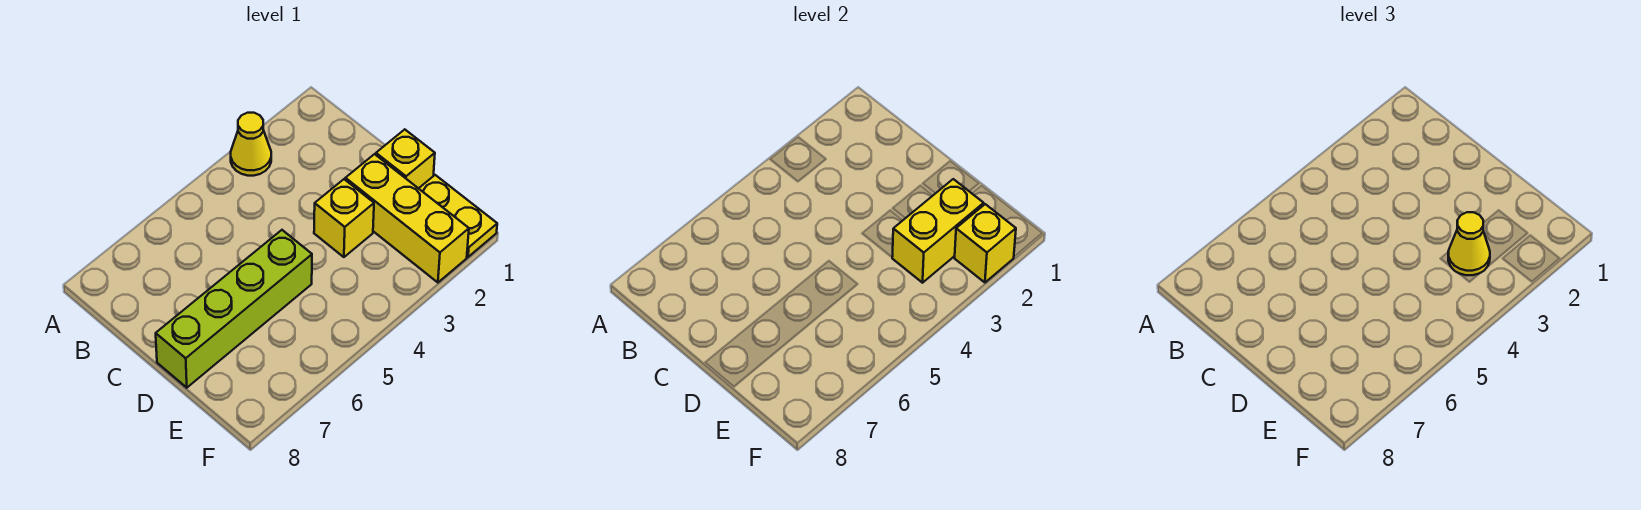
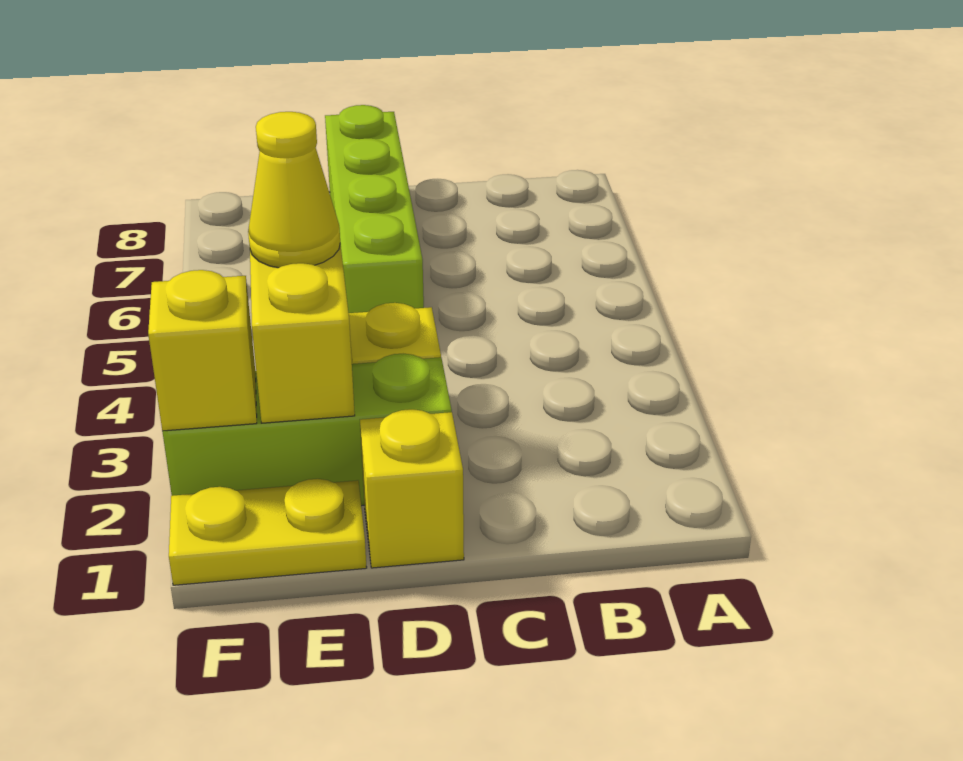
yellow cone A3 level 1 -> none
yellow brick D2:F2 level 1 -> lime brick D2:F2 level 1

